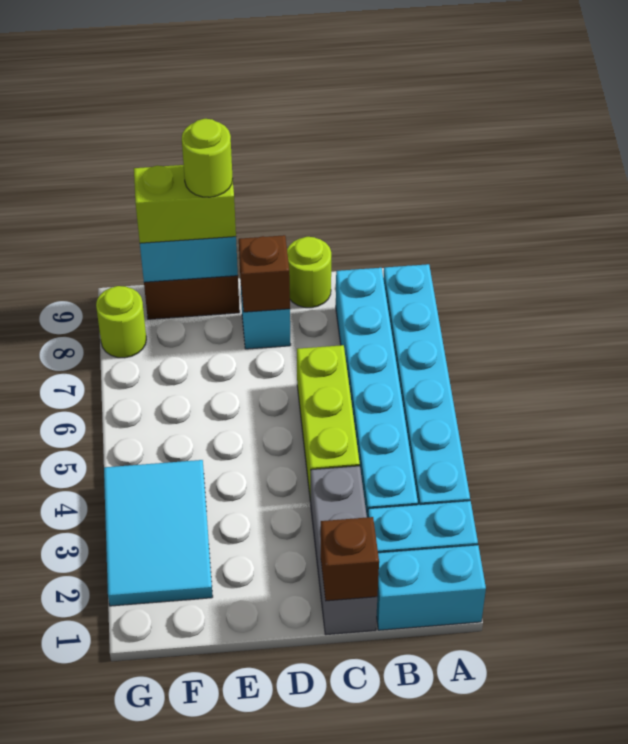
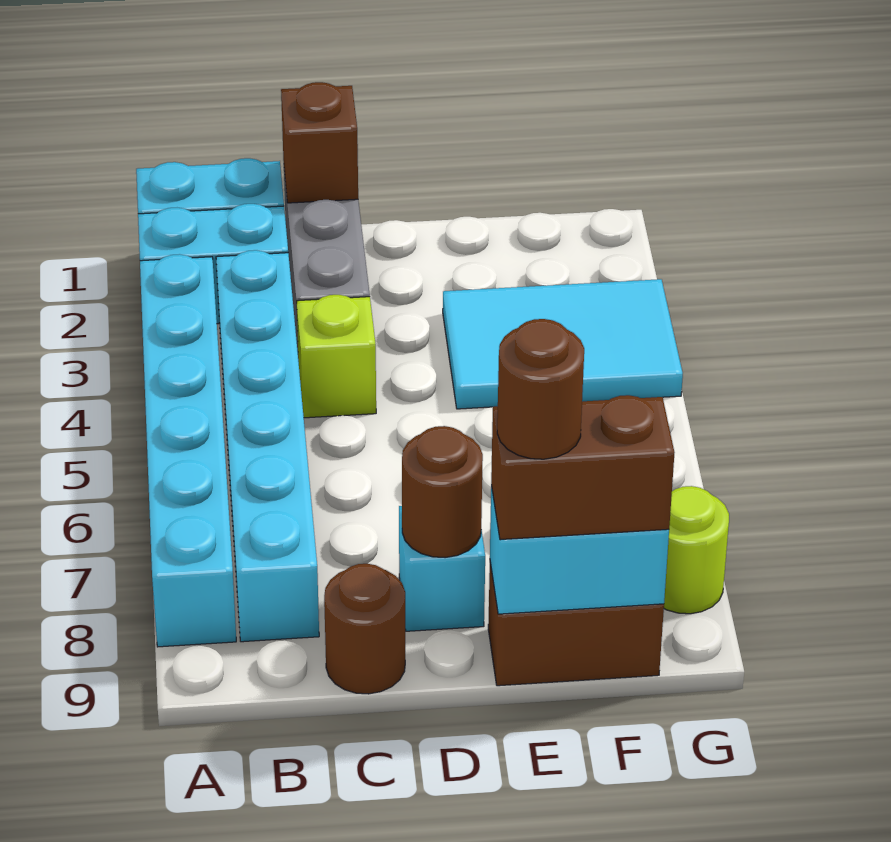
lime brick C4:C6 level 1 -> lime brick C4 level 1
lime round brick C9 level 1 -> brown round brick C9 level 1
brown brick D8 level 2 -> brown round brick D8 level 2
lime brick E9:F9 level 3 -> brown brick E9:F9 level 3
lime round brick E9 level 4 -> brown round brick E9 level 4
cyan tile F2:G4 level 1 -> cyan tile E3:G4 level 1

